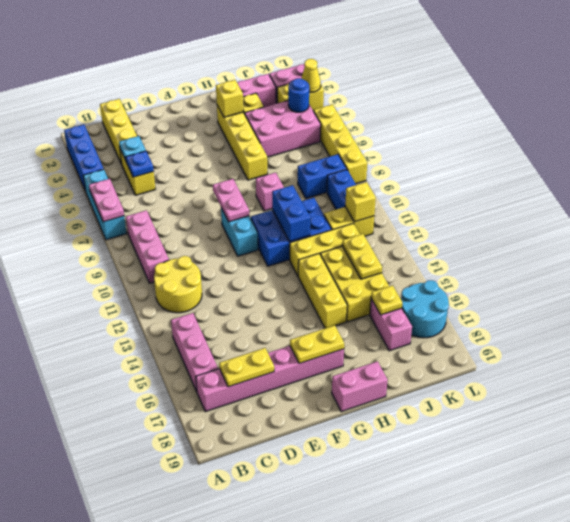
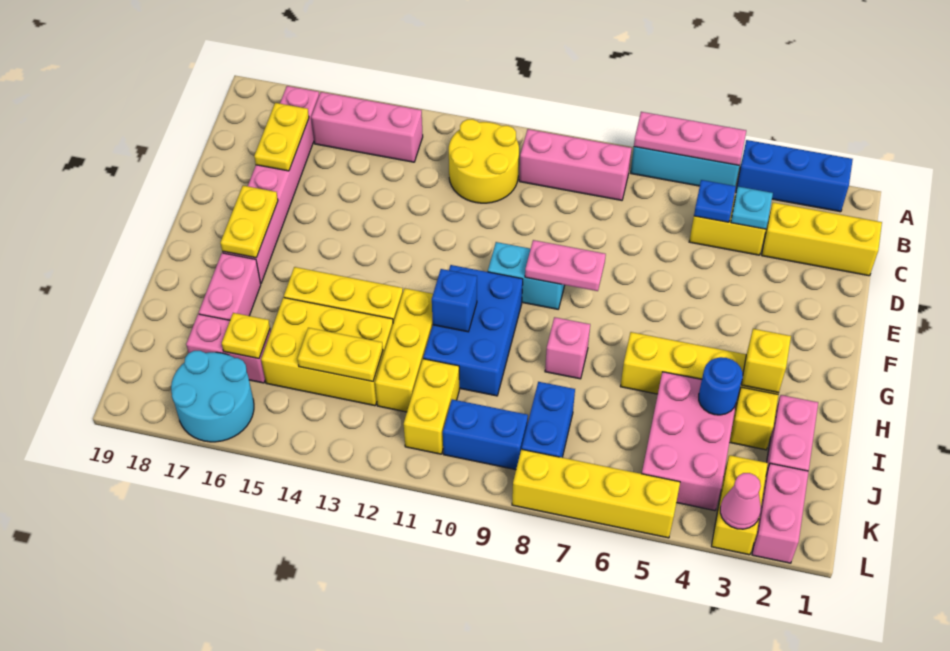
pink plate A6:A7 level 2 -> pink plate A5:A7 level 2
pink brick G19:H19 level 1 -> pink brick H17:I17 level 1
blue brick H10:H11 level 2 -> blue brick H11 level 2
blue round brick K4 level 2 -> blue round brick I4 level 2
yellow brick K11 level 2 -> none
yellow cone L3 level 2 -> pink cone L3 level 2

